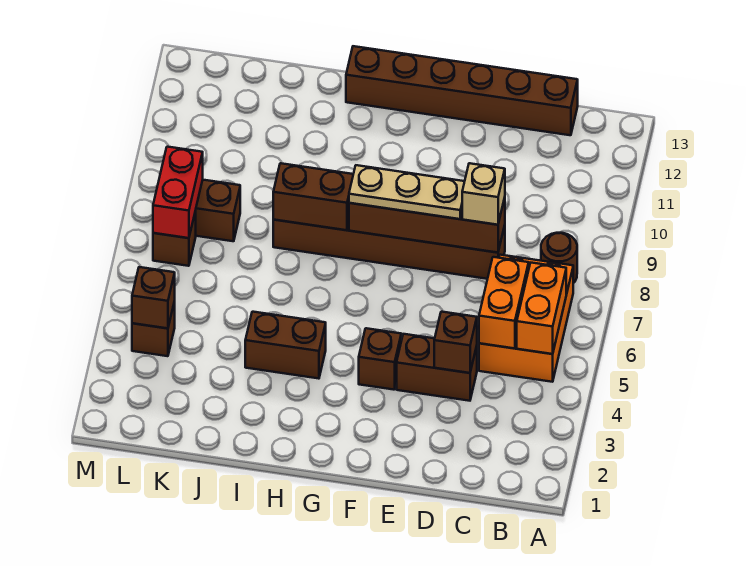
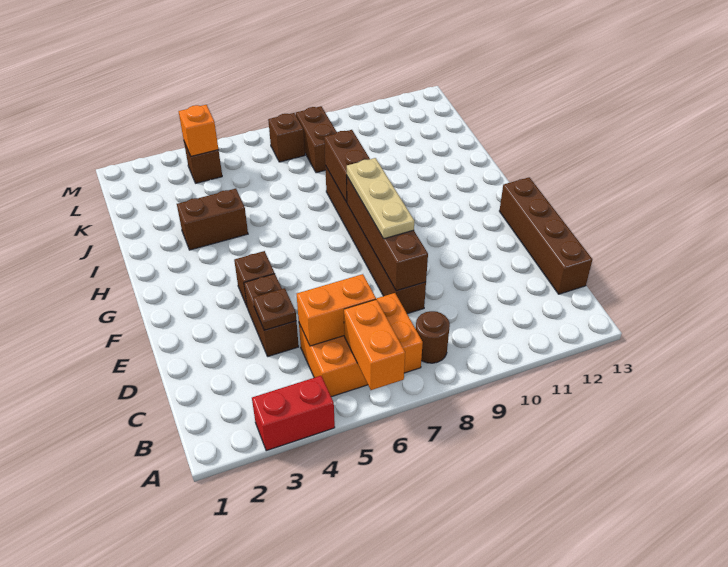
orange brick B5:B6 level 2 -> orange brick A6:B6 level 2
brown brick C13:H13 level 1 -> brown brick C13:F13 level 1
brown brick D4 level 2 -> brown plate D4 level 2
tan brick D8 level 3 -> none
brown brick H4:I4 level 1 -> brown brick I3:I4 level 1
brown brick L4 level 2 -> orange brick L4 level 2
red brick L7:L8 level 2 -> red brick A3:A4 level 1

